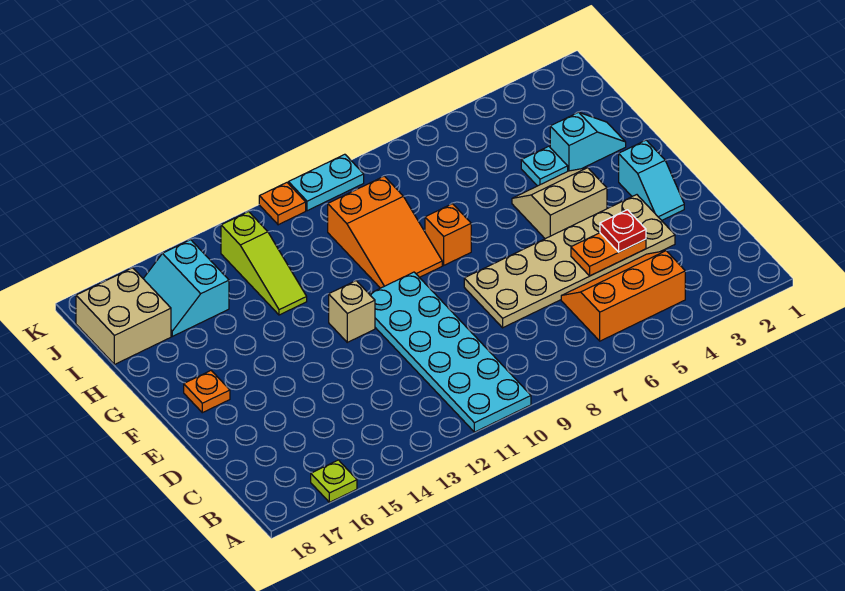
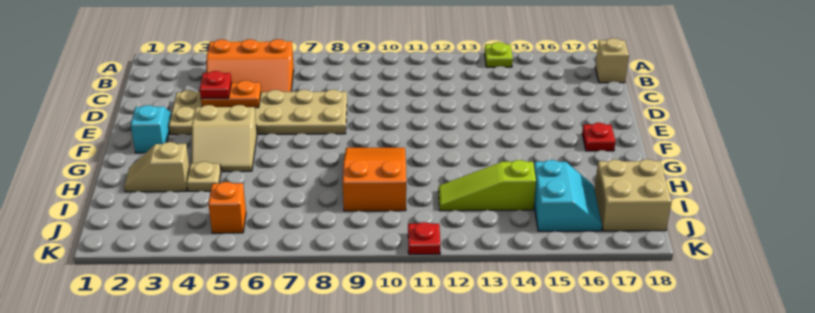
cyan plate A10:F11 level 1 -> none
lime plate A16 level 1 -> lime plate A14 level 1
tan brick F12 level 1 -> tan brick B18 level 1
orange plate F17 level 1 -> red plate F17 level 1
orange brick G8 level 1 -> orange brick J5 level 1
cyan slope H2:H3 level 1 top 3 -> tan slope H2:H3 level 1 top 3
cyan plate H4 level 1 -> tan plate H4 level 1
lime slope H13:J13 level 1 top J -> lime slope I12:I14 level 1 top 14
cyan plate K9:K10 level 1 -> none
orange plate K11 level 1 -> red plate K11 level 1

